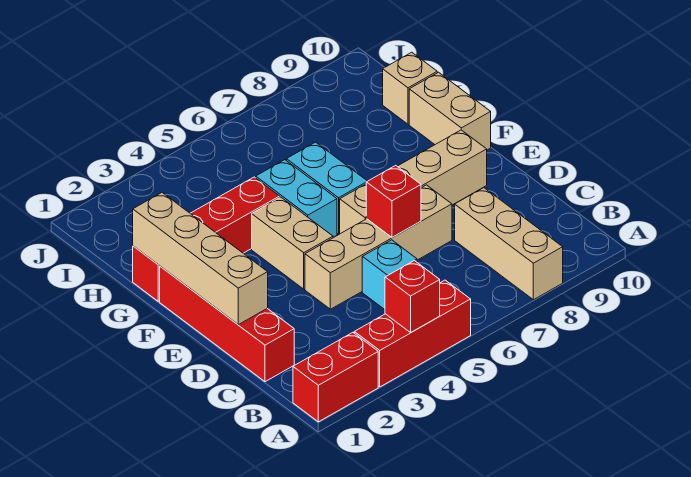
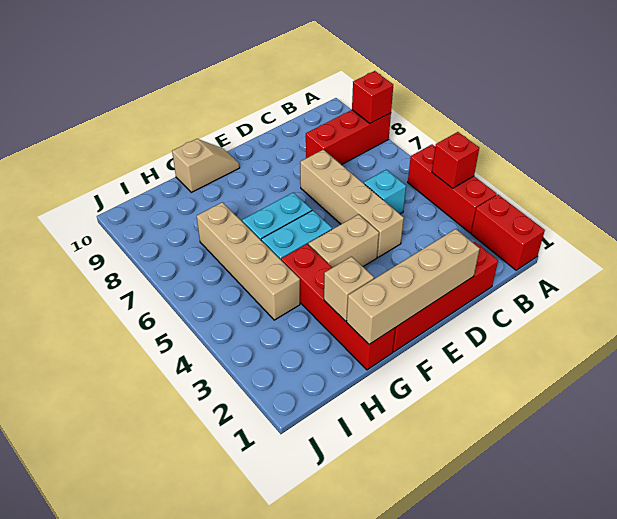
tan brick A8:C8 level 1 -> red brick A8:C8 level 1
red brick D6 level 2 -> red brick A8 level 2
tan brick E6:E9 level 1 -> tan brick H4:H7 level 1
tan brick F10:G10 level 1 -> tan slope F10:G10 level 1 top G
tan brick H10 level 1 -> tan brick G2 level 2

